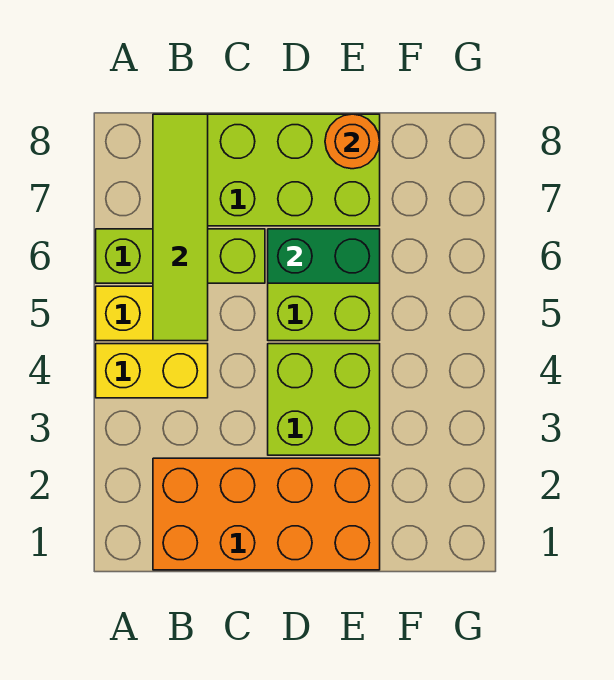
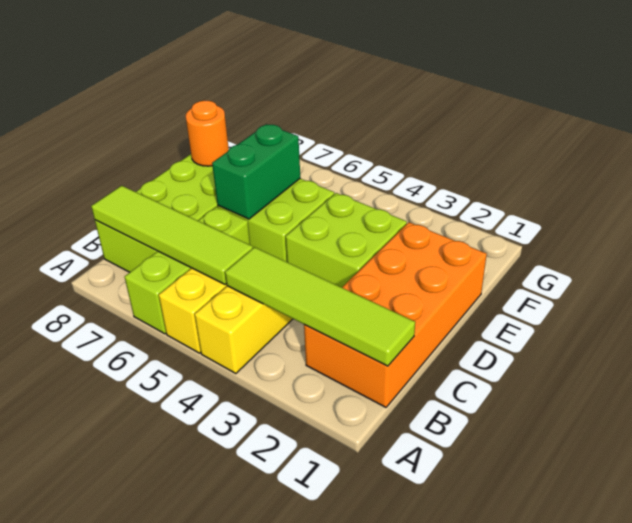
none -> lime tile B1:B4 level 2

